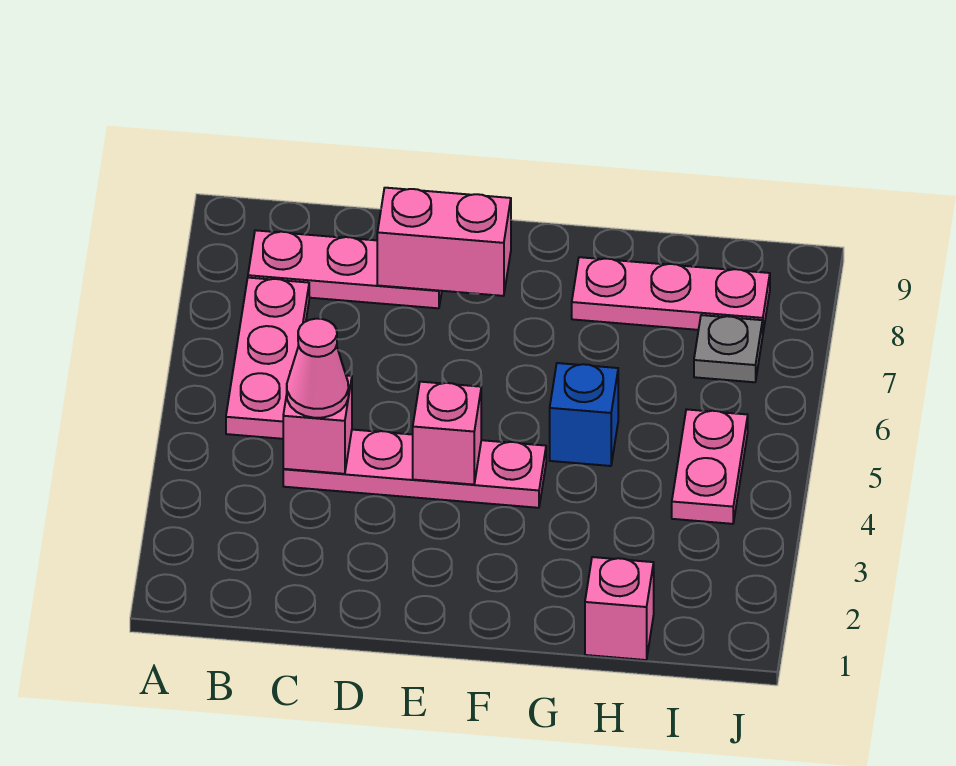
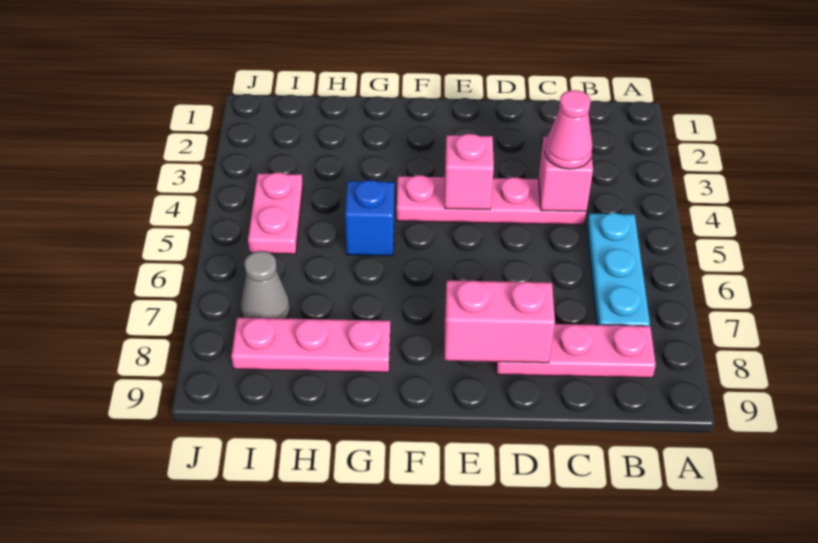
pink plate B5:B7 level 1 -> cyan plate B5:B7 level 1
pink brick H1 level 1 -> none
grey plate I7 level 1 -> grey cone I7 level 1

